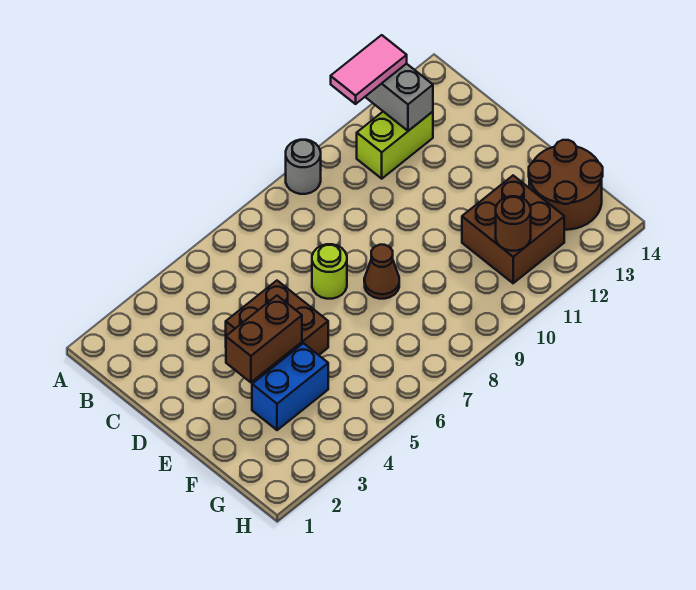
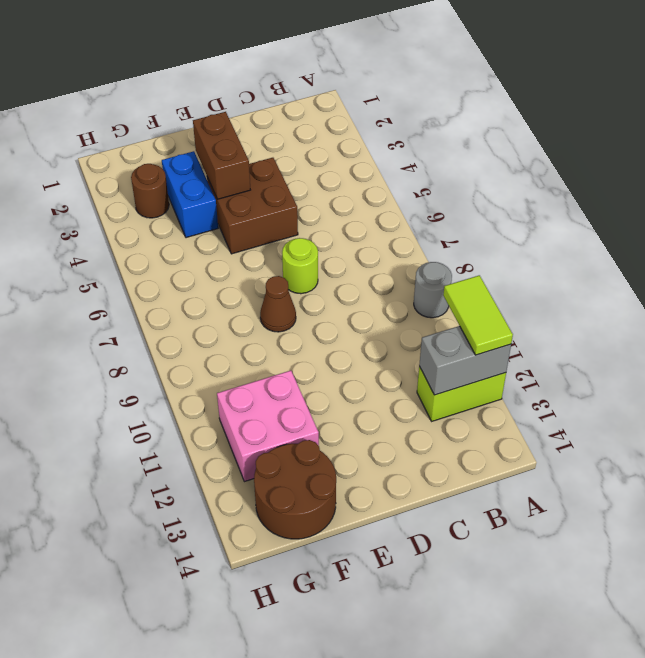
pink tile A11:A12 level 3 -> lime tile A11:A12 level 3
lime brick B11:B12 level 1 -> lime brick A12:B12 level 1
brown brick F11:G12 level 1 -> pink brick F11:G12 level 1
brown round brick G11 level 2 -> brown round brick G3 level 1

